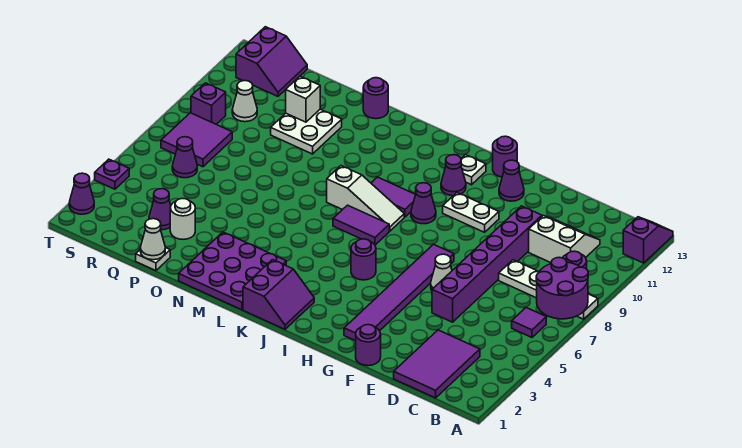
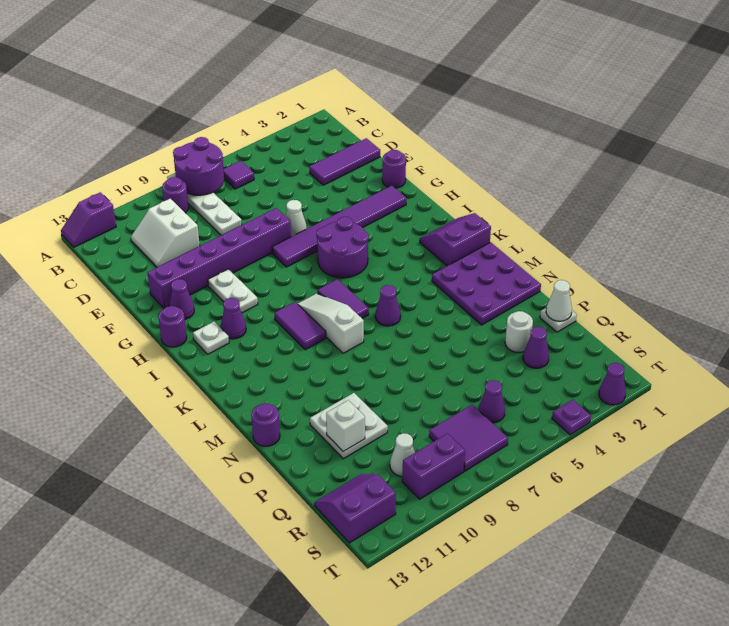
purple tile C1:D3 level 1 -> purple tile D1:D3 level 1
purple brick E5:E10 level 1 -> purple brick F7:F12 level 1
purple round brick I5 level 1 -> purple round brick H5:I6 level 1
purple cone I9 level 1 -> purple cone L6 level 1
purple brick S9 level 1 -> purple brick S9:S10 level 1

